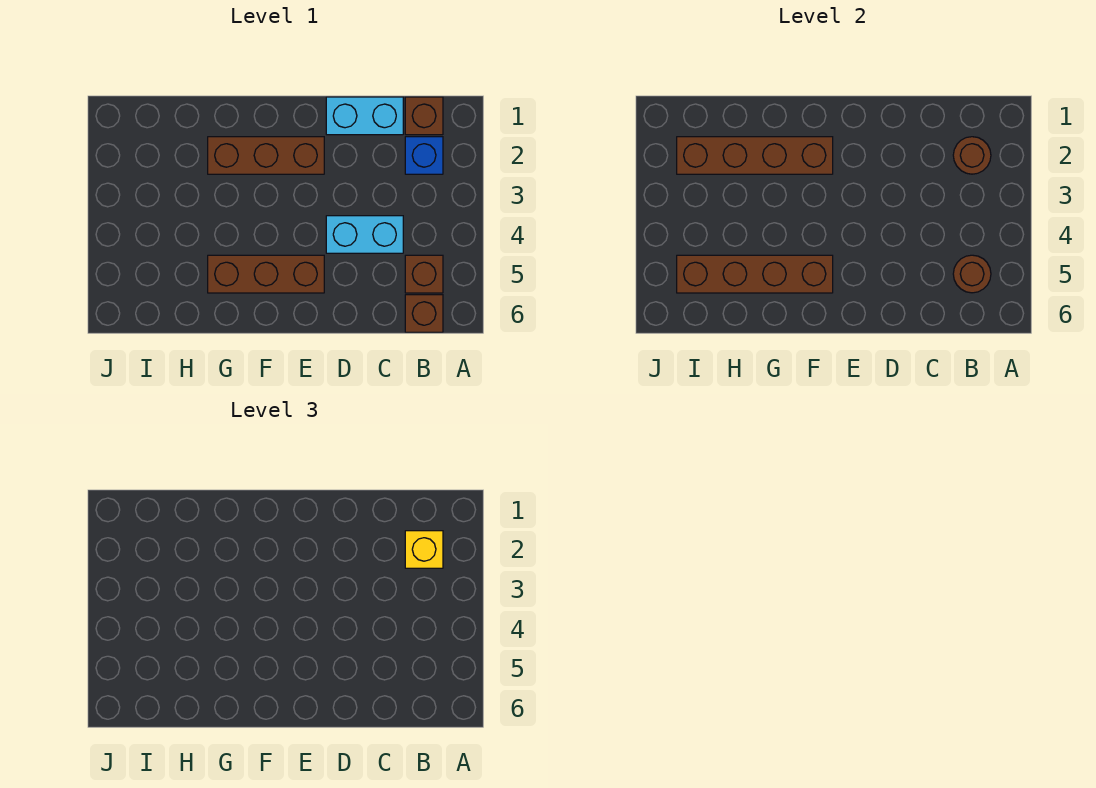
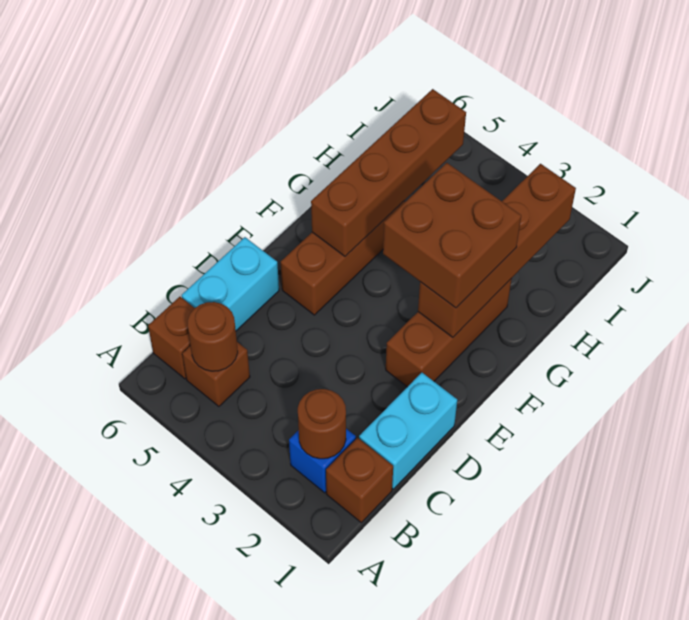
yellow brick B2 level 3 -> none
cyan brick C4:D4 level 1 -> cyan brick C6:D6 level 1
none -> brown brick F2:G3 level 3

